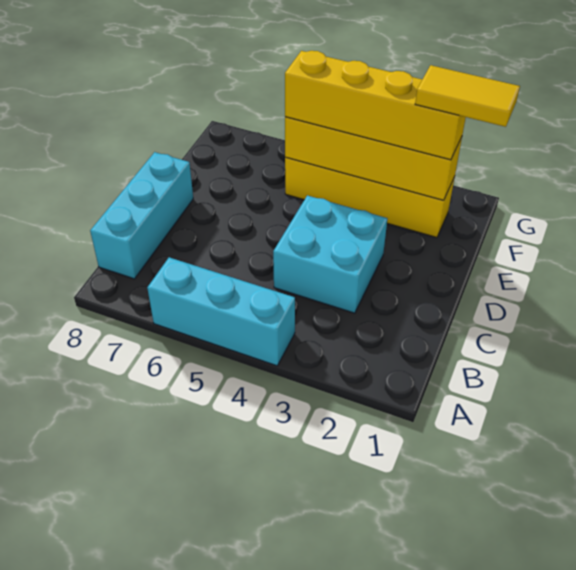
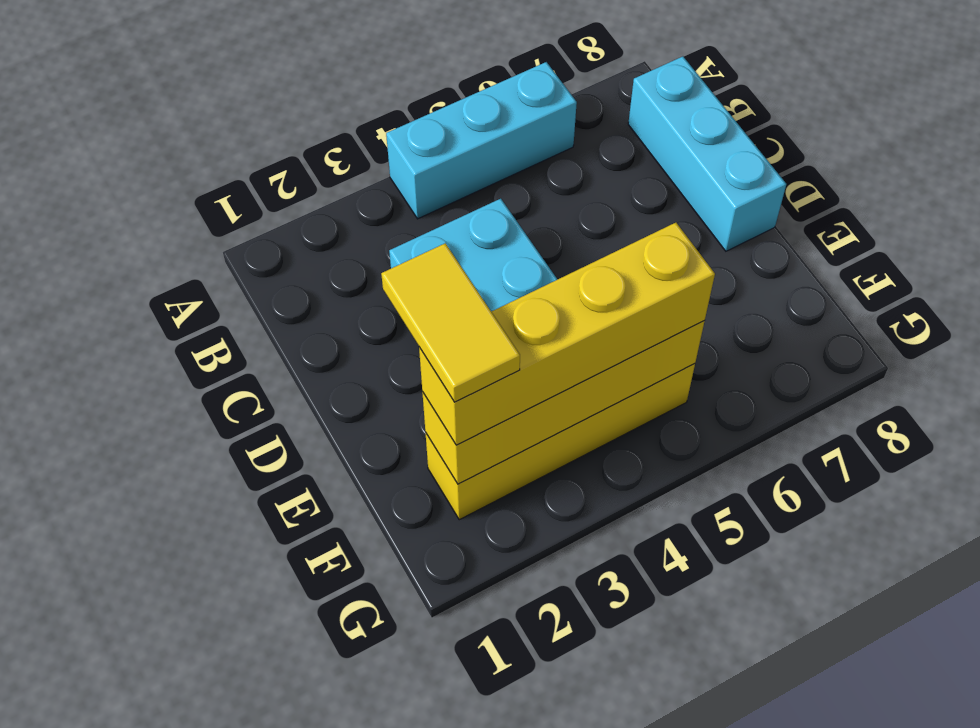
yellow tile F1:F2 level 4 -> yellow tile E2:F2 level 4

